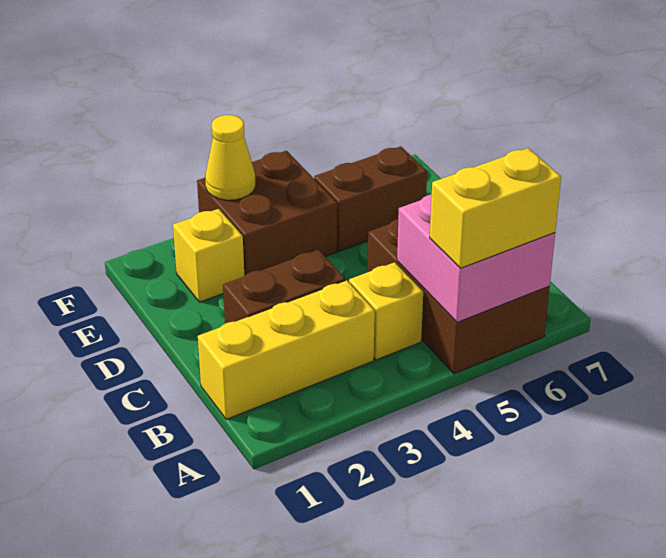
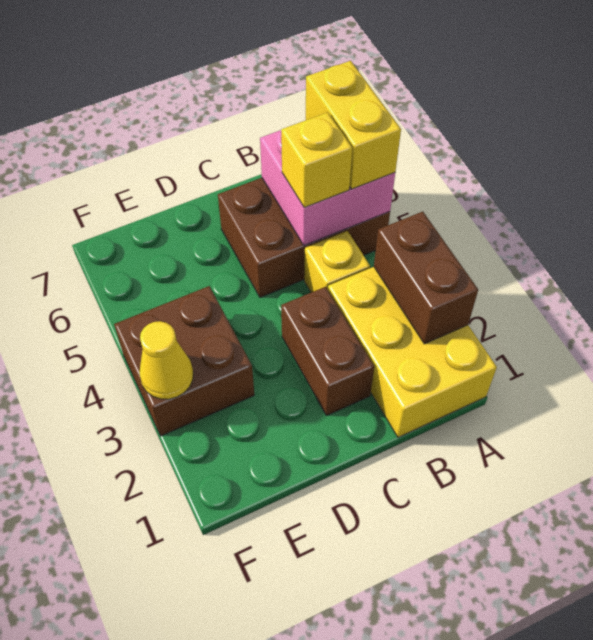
yellow brick B1:B3 level 1 -> yellow brick A1:B3 level 1
yellow brick E2 level 1 -> yellow brick B5 level 3
brown brick E5:E6 level 1 -> brown brick A2:A3 level 2

